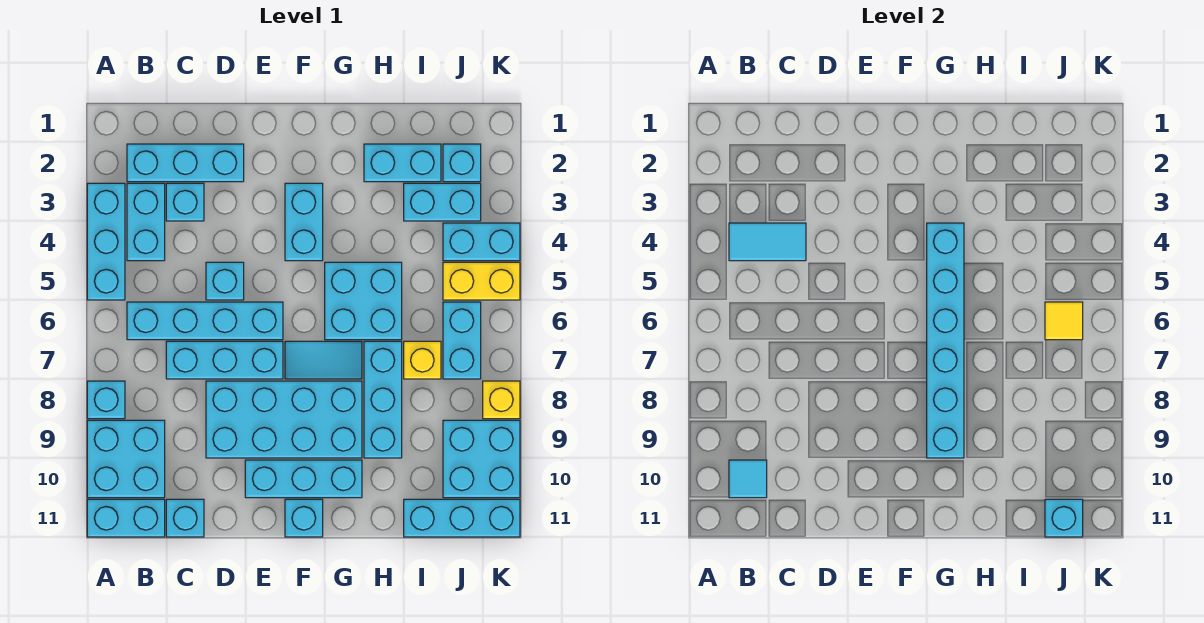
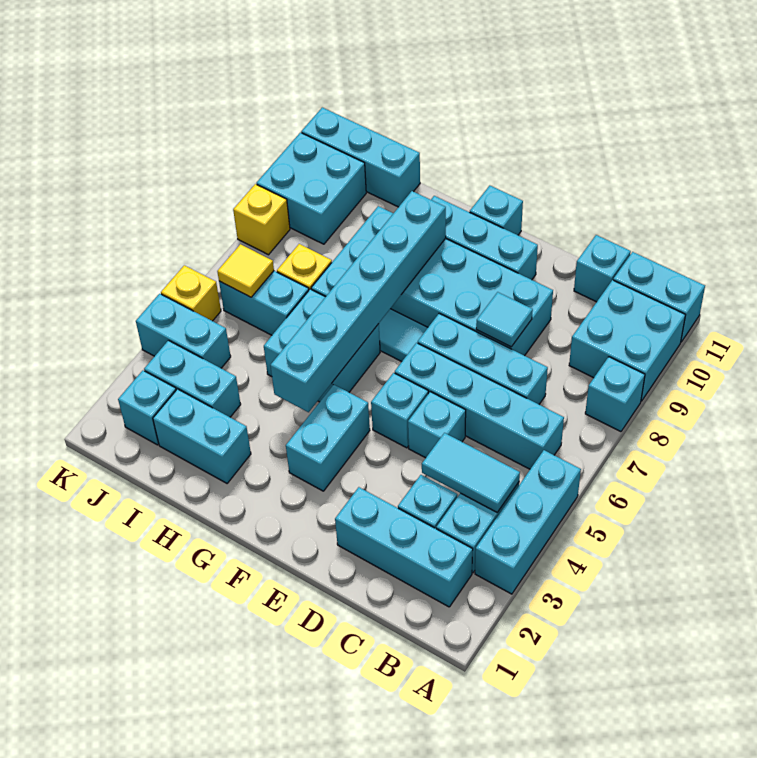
cyan tile B10 level 2 -> cyan tile D8 level 2
yellow brick J5:K5 level 1 -> yellow brick K5 level 1
cyan brick J6:J7 level 1 -> cyan brick I6:J6 level 1
cyan brick J11 level 2 -> cyan brick E5 level 1

